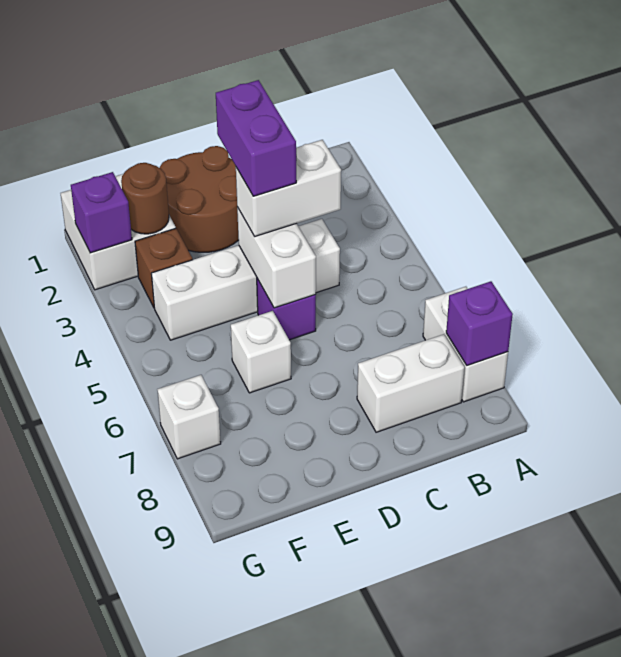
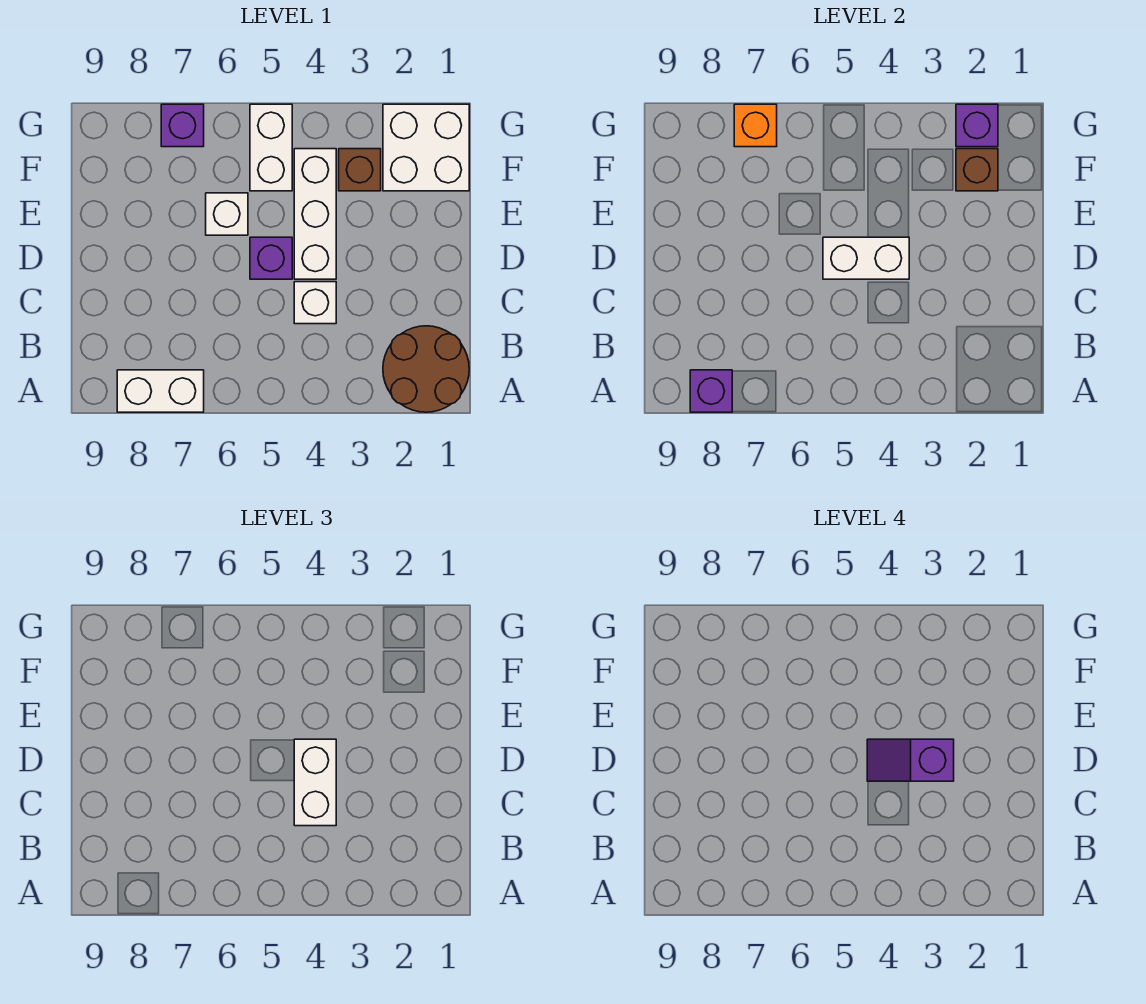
white brick B8:C8 level 1 -> white brick F5:G5 level 1
brown round brick D1:E2 level 1 -> brown round brick A1:B2 level 1
purple brick D3:D4 level 4 -> purple slope D3:D4 level 4 top 3
brown round brick F2 level 2 -> brown brick F2 level 2
white brick G7 level 1 -> purple brick G7 level 1
none -> orange brick G7 level 2

